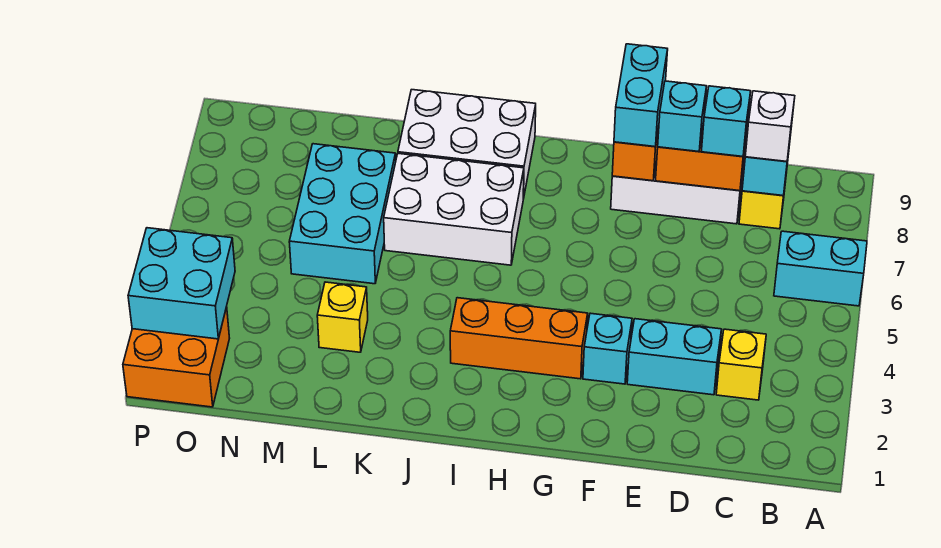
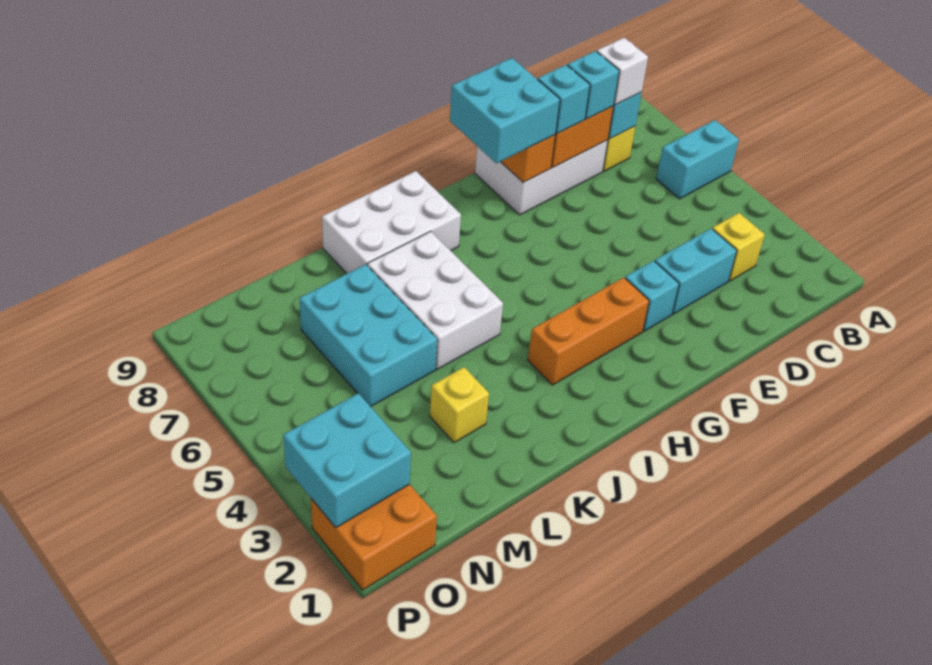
cyan brick F8:F9 level 3 -> cyan brick F8:G9 level 3
white brick I6:K7 level 1 -> white brick J5:K7 level 1

